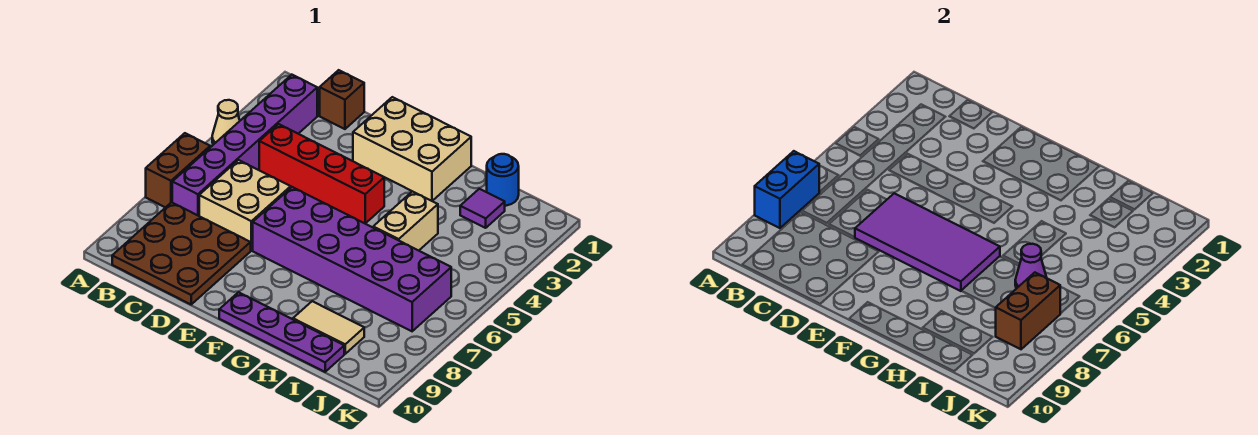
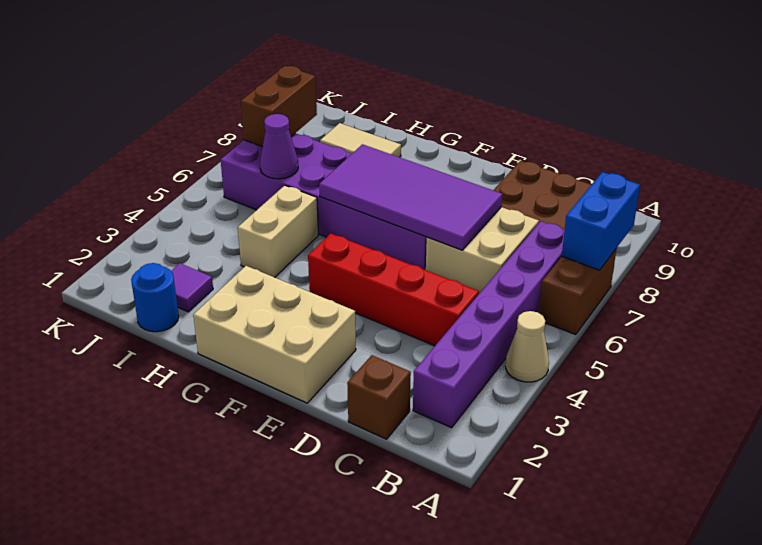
purple plate F10:I10 level 1 -> none

